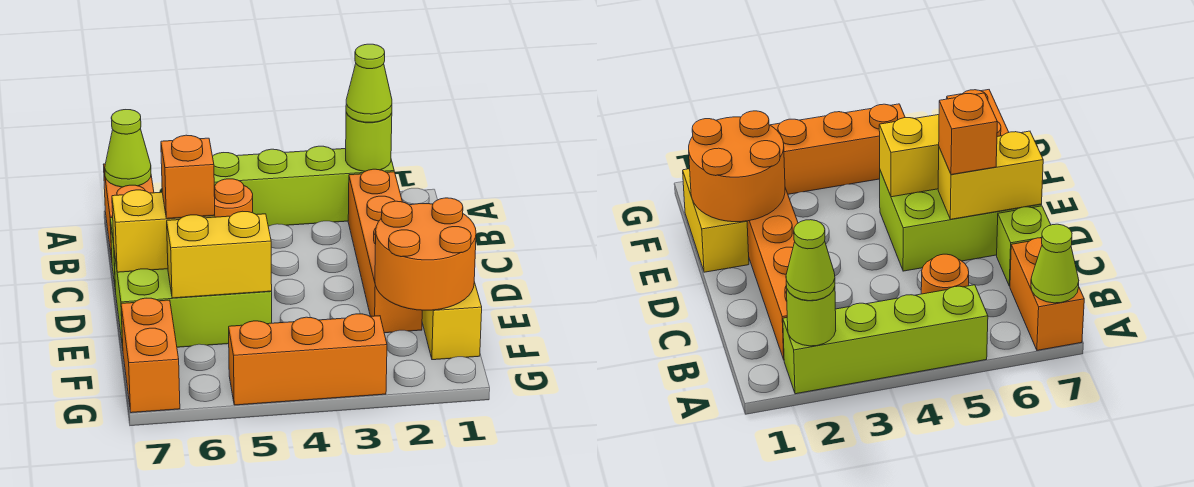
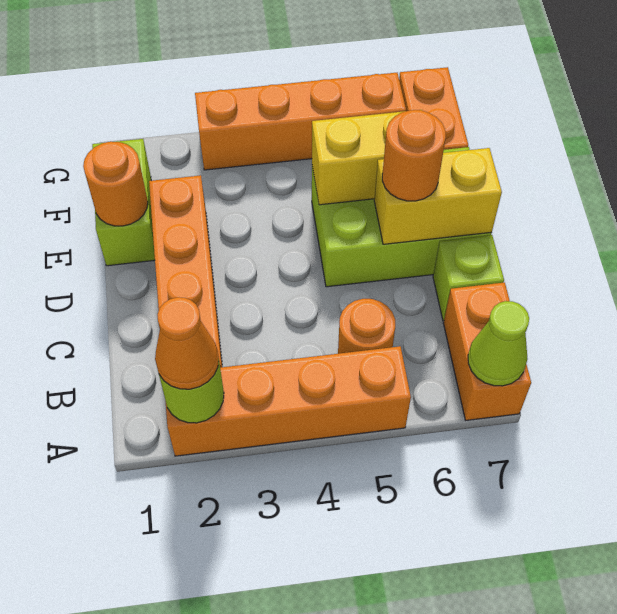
lime brick A2:A5 level 1 -> orange brick A2:A5 level 1
lime cone A2 level 3 -> orange cone A2 level 3
orange brick D6 level 3 -> orange round brick D6 level 3
yellow brick E1:F1 level 1 -> lime brick E1:F1 level 1
orange round brick E1:F2 level 2 -> orange round brick E1 level 2
orange brick G3:G5 level 1 -> orange brick G3:G6 level 1

